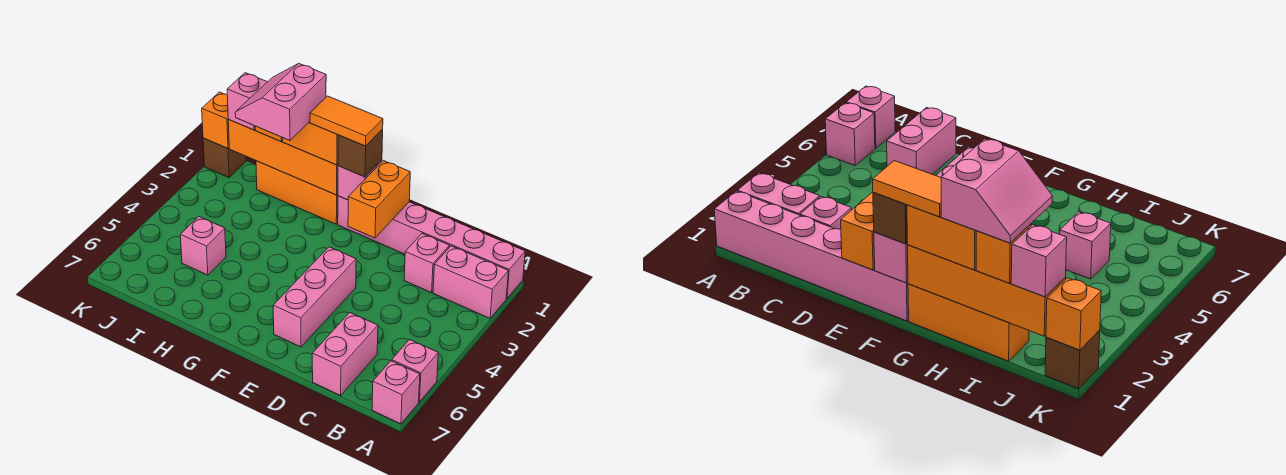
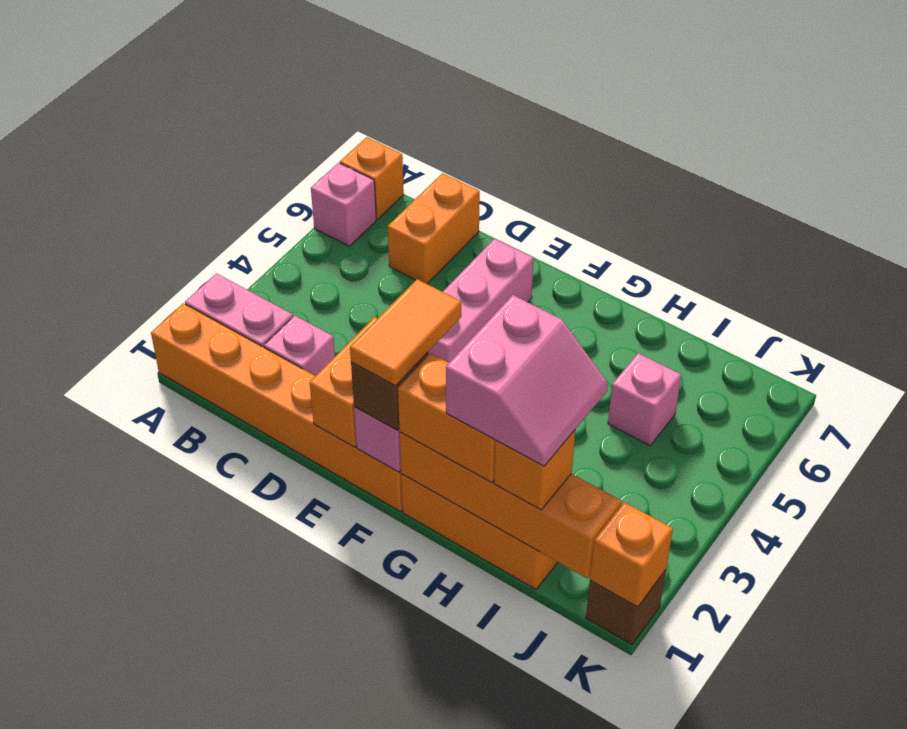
pink brick A1:F1 level 1 -> orange brick A1:F1 level 1
pink brick A7 level 1 -> orange brick A7 level 1
pink brick C6:C7 level 1 -> orange brick C6:C7 level 1
orange tile F1:G1 level 4 -> orange tile F1:F2 level 4
pink brick J1 level 3 -> none

